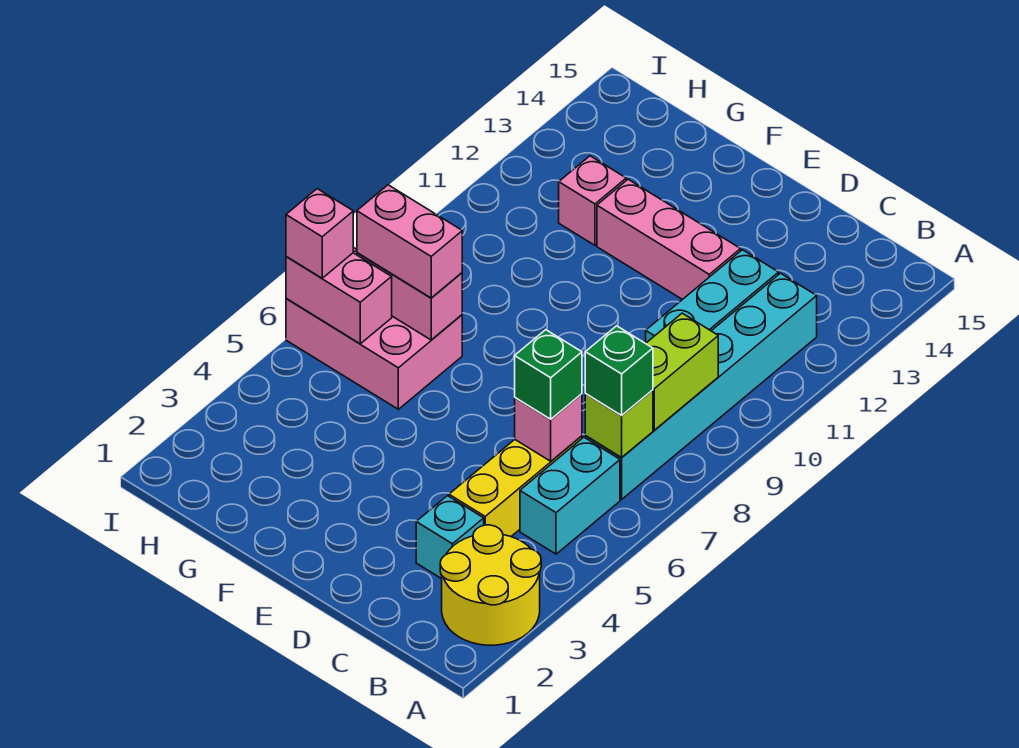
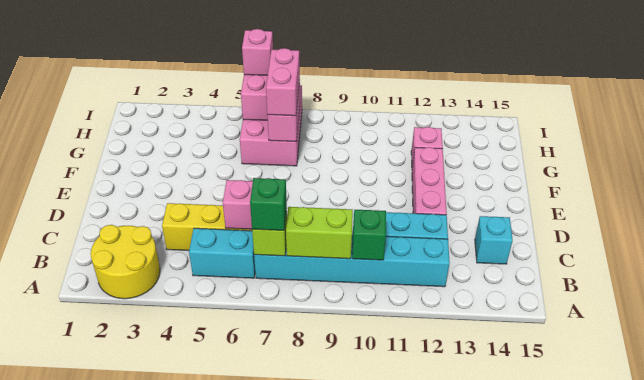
cyan brick C3 level 1 -> cyan brick C14 level 1
green brick C6 level 3 -> green brick B10 level 2

